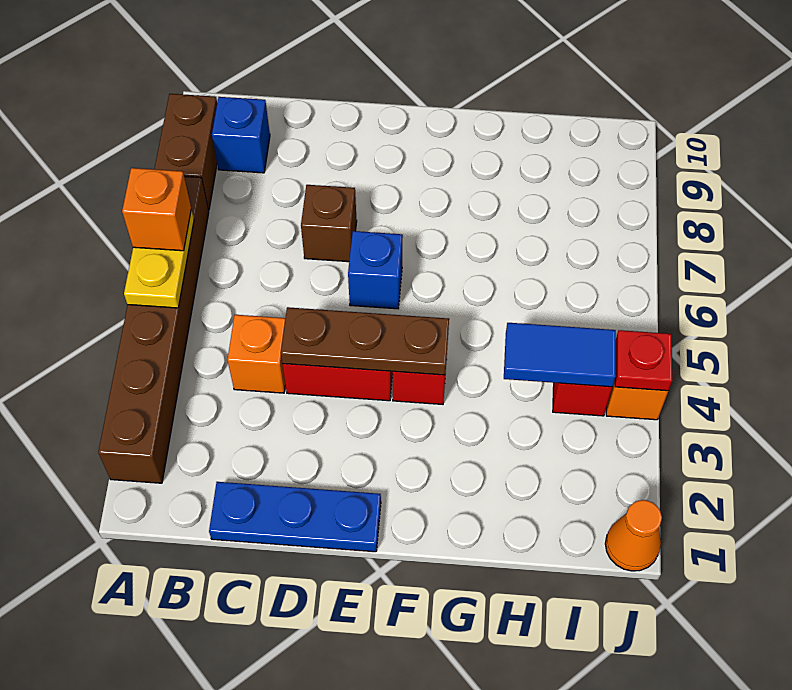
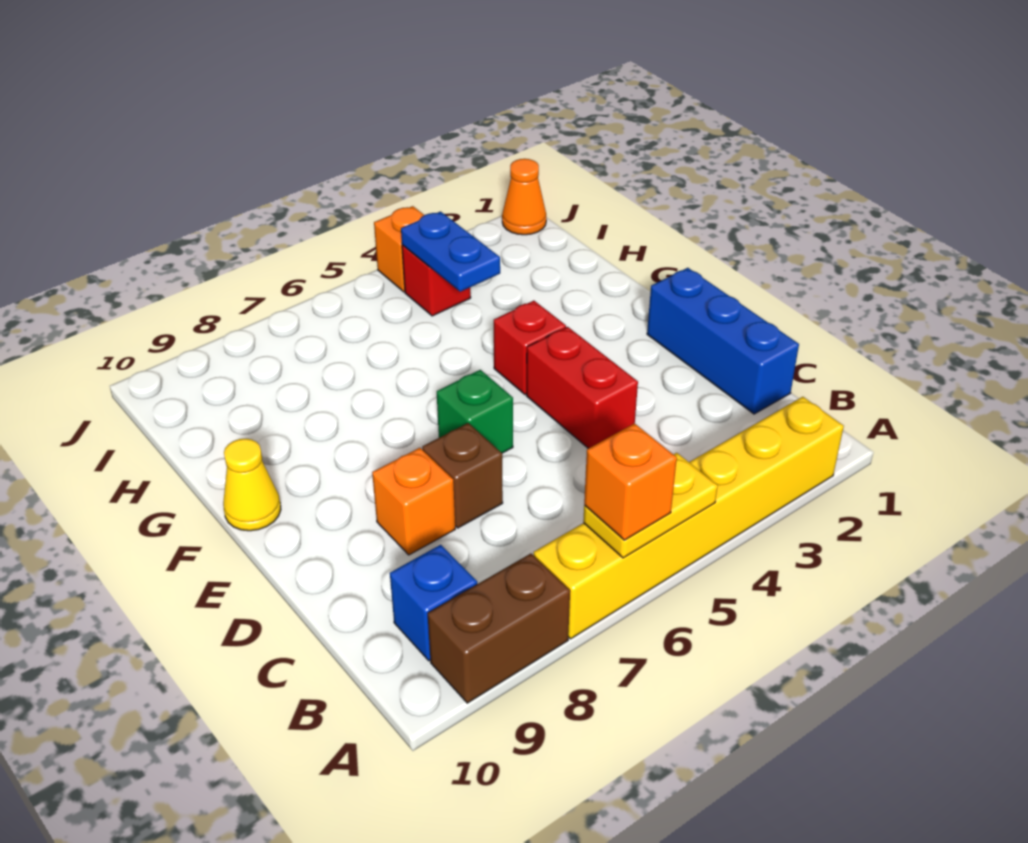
brown brick A2:A7 level 1 -> yellow brick A2:A7 level 1
blue plate C1:E1 level 1 -> blue brick C1:E1 level 1
orange brick C4 level 1 -> orange brick D8 level 1
brown plate D4:F4 level 2 -> none
blue brick E6 level 1 -> green brick E6 level 1
none -> yellow cone F10 level 1
blue tile H4:I4 level 2 -> blue plate H4:I4 level 2
red plate J4 level 2 -> none

